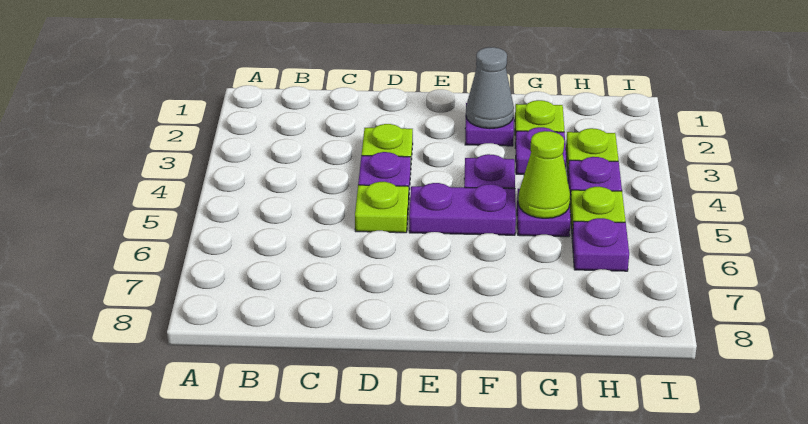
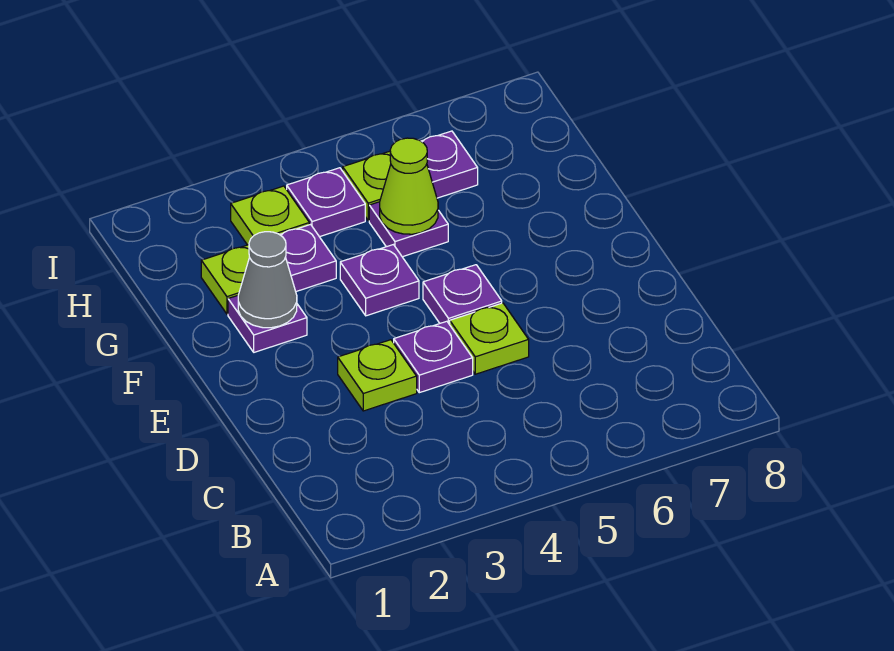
purple plate E5:F5 level 1 -> purple plate E5 level 1

